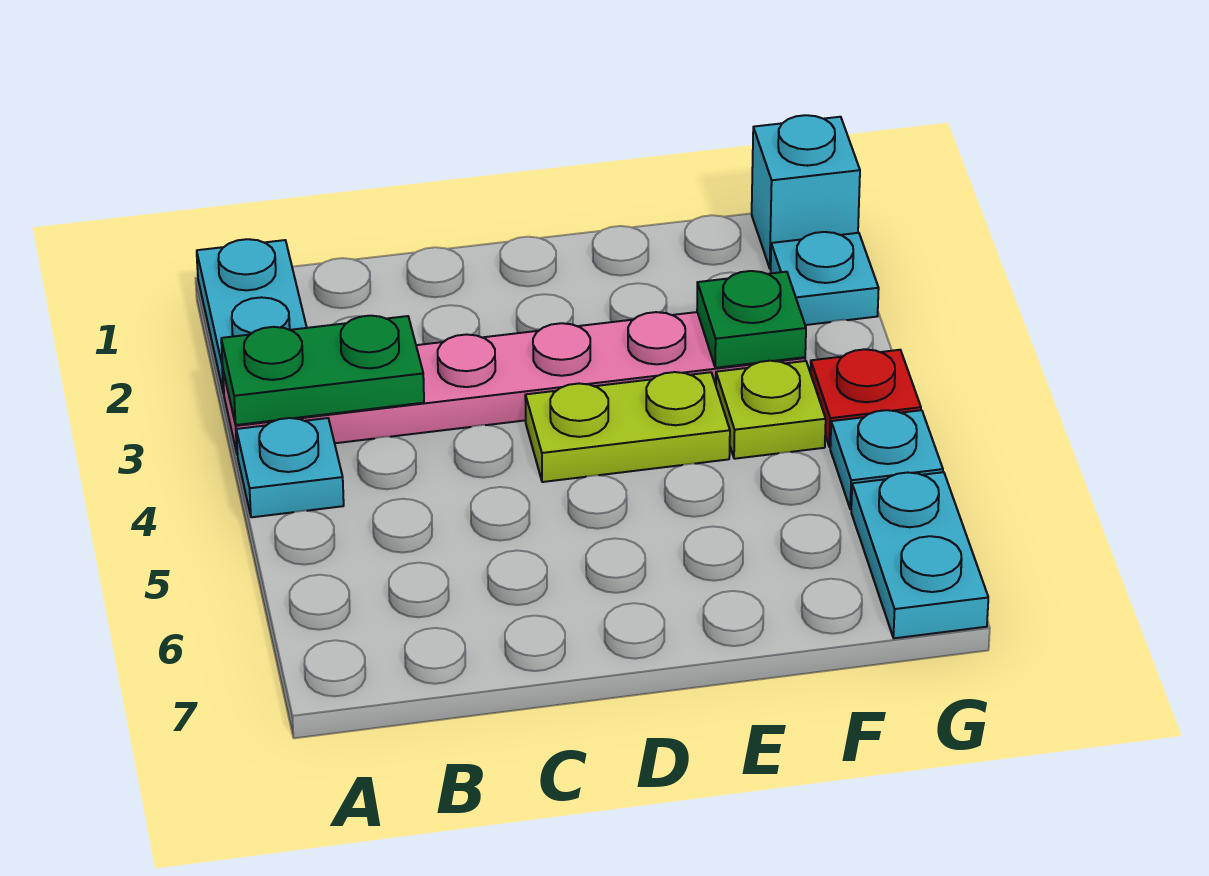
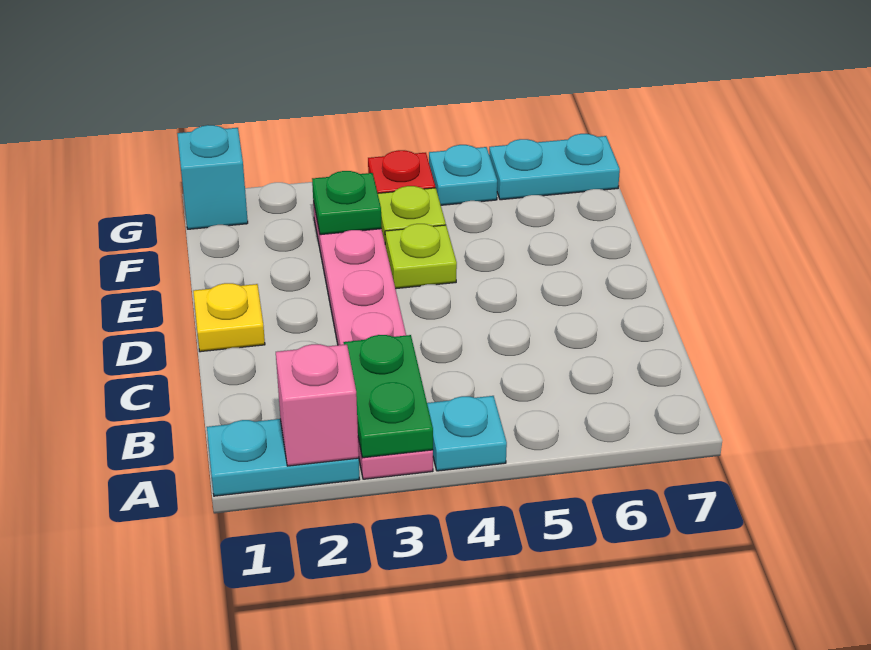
none -> pink brick A2 level 2
none -> yellow plate D1 level 1
lime plate D4:E4 level 1 -> lime plate E4 level 1
cyan plate G2 level 1 -> none

